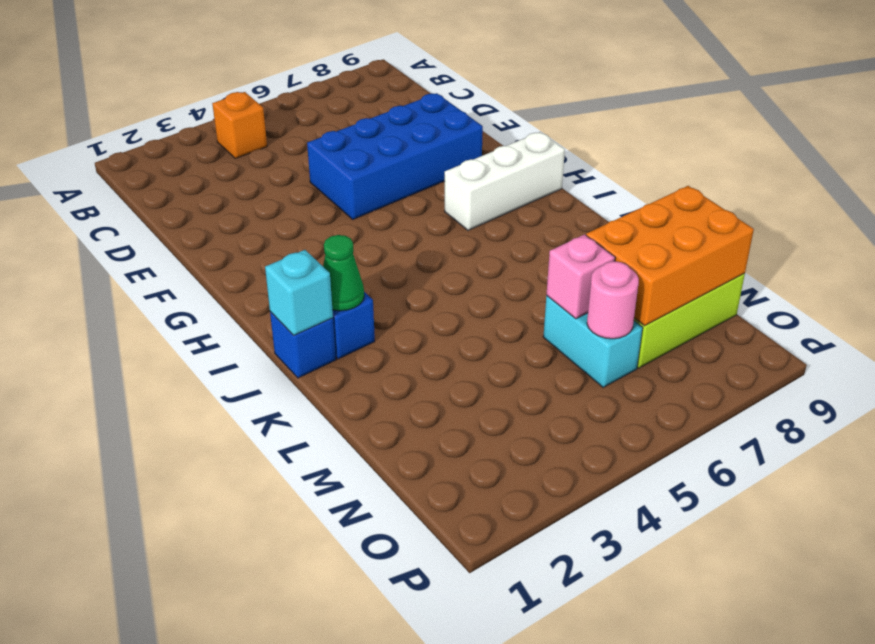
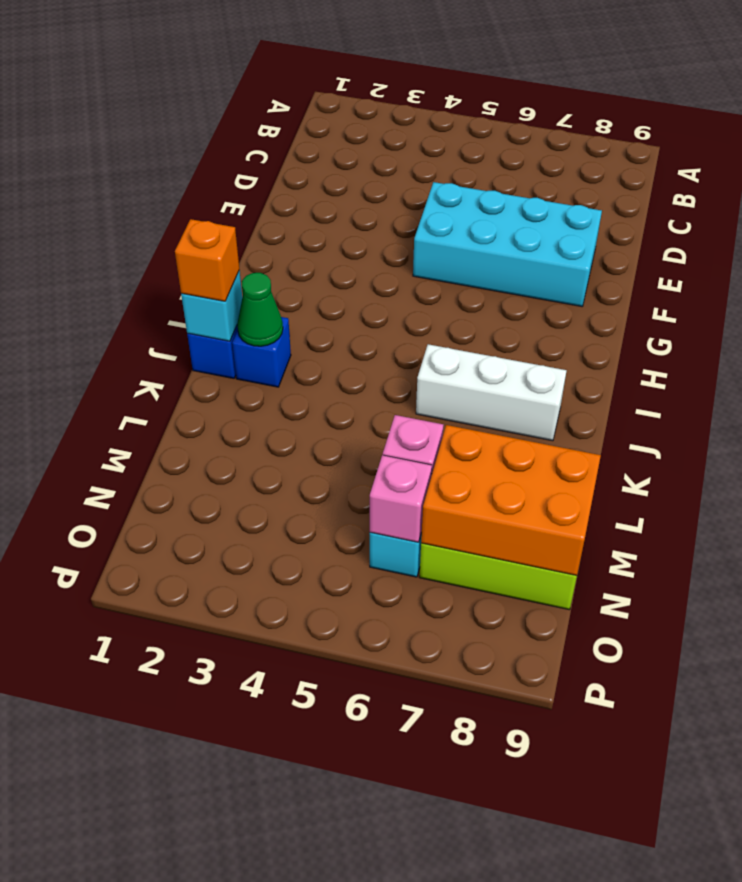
orange brick B4 level 1 -> orange brick J1 level 3
blue brick E5:F8 level 1 -> cyan brick E5:F8 level 1
white brick H7:H9 level 1 -> white brick J6:J8 level 1
pink round brick N6 level 2 -> pink brick N6 level 2

